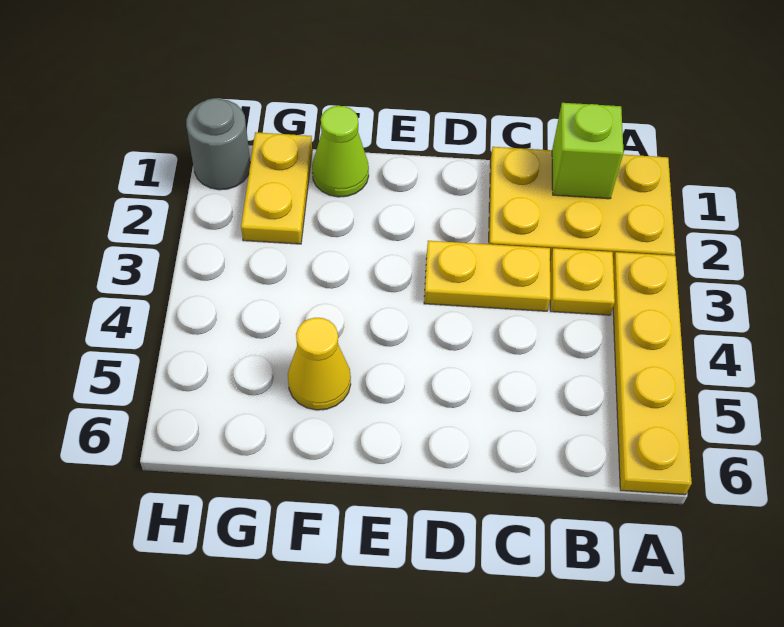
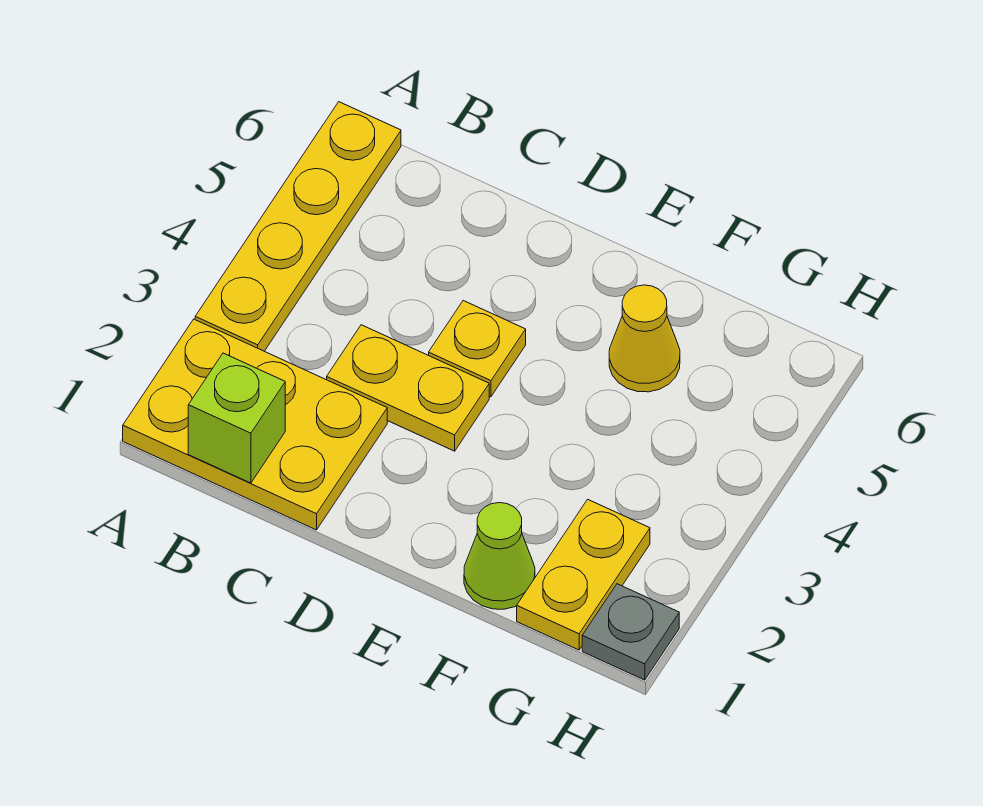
yellow plate B3 level 1 -> yellow plate D4 level 1
grey round brick H1 level 1 -> grey plate H1 level 1

